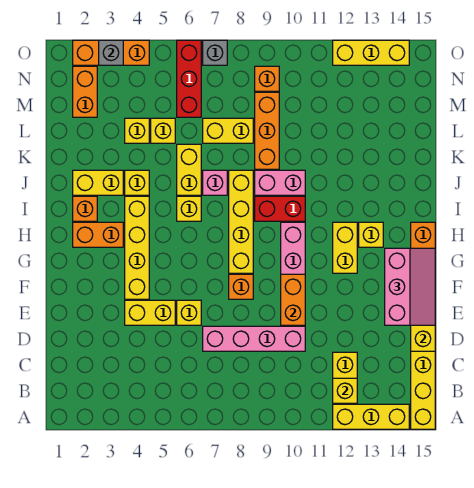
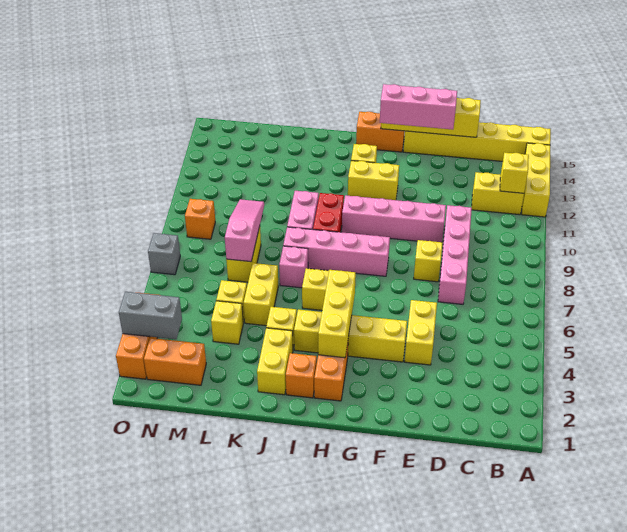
yellow brick E6 level 1 -> yellow brick E8 level 1
orange brick E10:F10 level 2 -> none
orange brick F8 level 1 -> none
yellow brick G8:J8 level 1 -> pink brick G8:J8 level 1
yellow brick J6:K6 level 1 -> yellow brick K5:K6 level 1
orange brick K9:M9 level 1 -> none
none -> pink slope L7:L9 level 2 top 7
red brick M6:O6 level 1 -> none
grey brick O3 level 2 -> grey brick N3:O3 level 2
yellow brick O12:O14 level 1 -> yellow brick H3:H5 level 2

